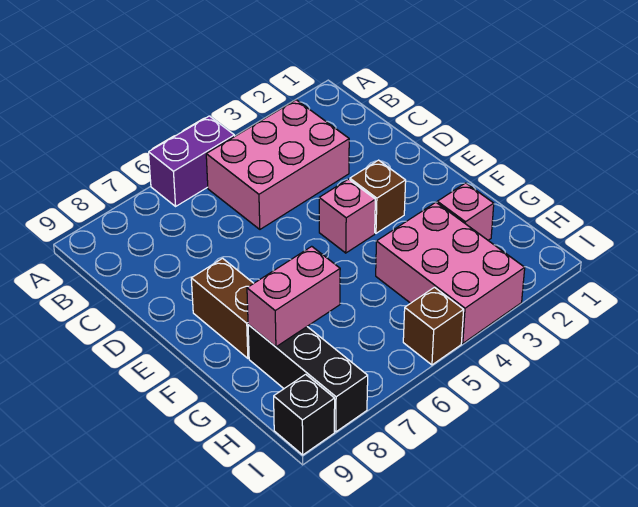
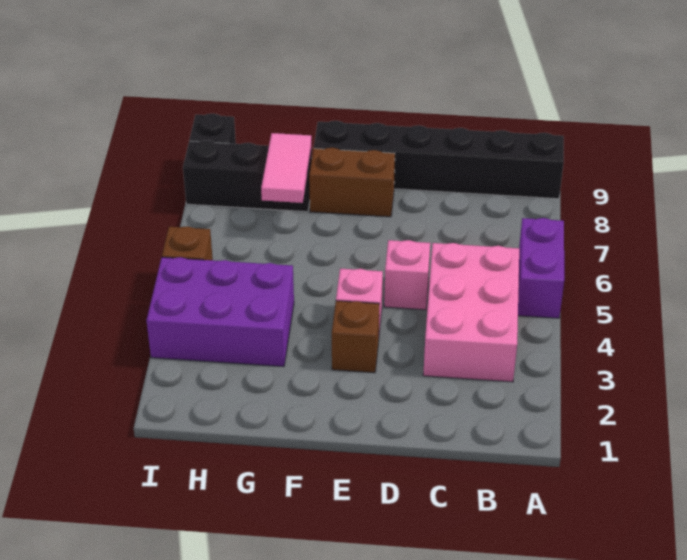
none -> black brick A9:F9 level 1
pink brick G2 level 1 -> pink brick D5 level 1
pink brick G3:I4 level 1 -> purple brick G3:I4 level 1
pink brick G7:G8 level 2 -> pink tile G7:G8 level 2

